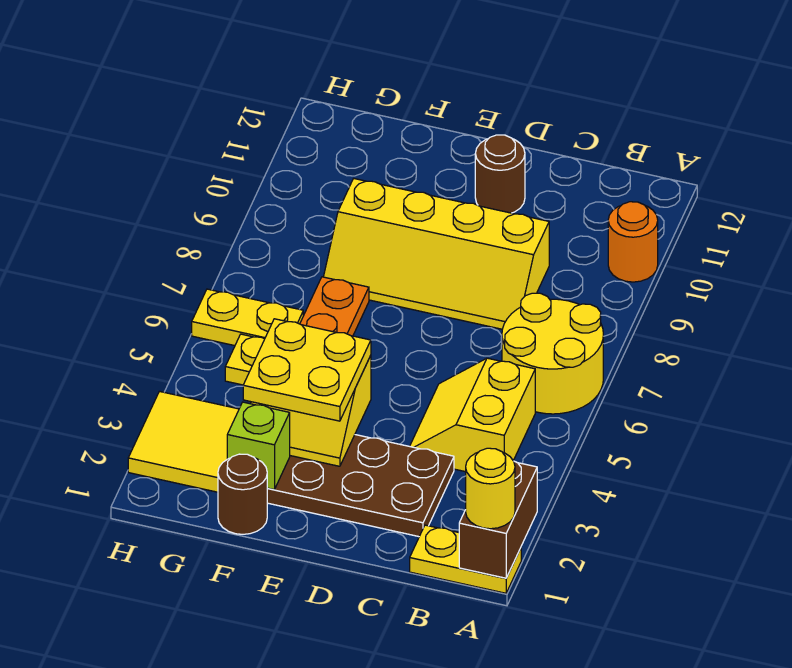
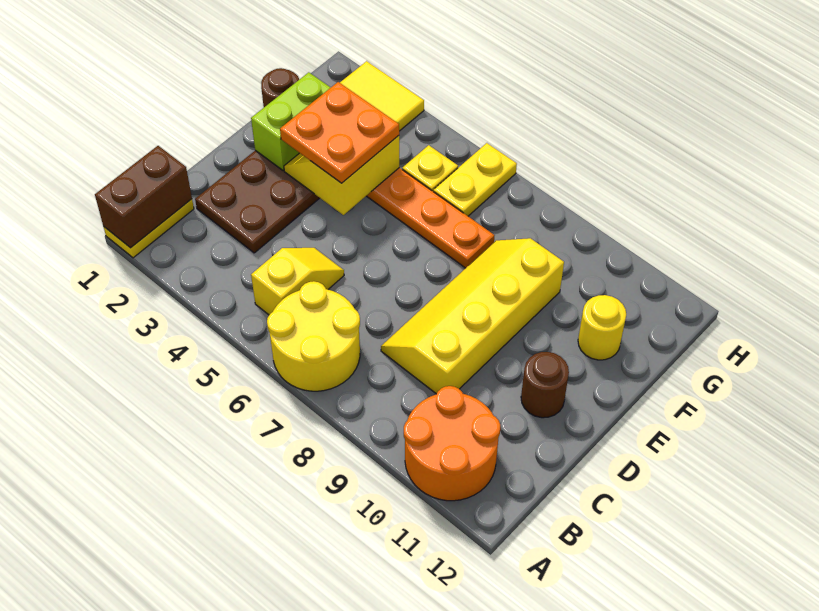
brown brick A1:A2 level 2 -> brown brick A1:B1 level 2
yellow round brick A1 level 3 -> yellow round brick F11 level 1
orange round brick A10 level 1 -> orange round brick A10:B11 level 1
yellow slope B4:C5 level 1 top B -> yellow slope B5:C5 level 1 top B
yellow plate E3:F4 level 3 -> orange plate E3:F4 level 3
lime brick F2 level 2 -> lime brick E2:F2 level 2

